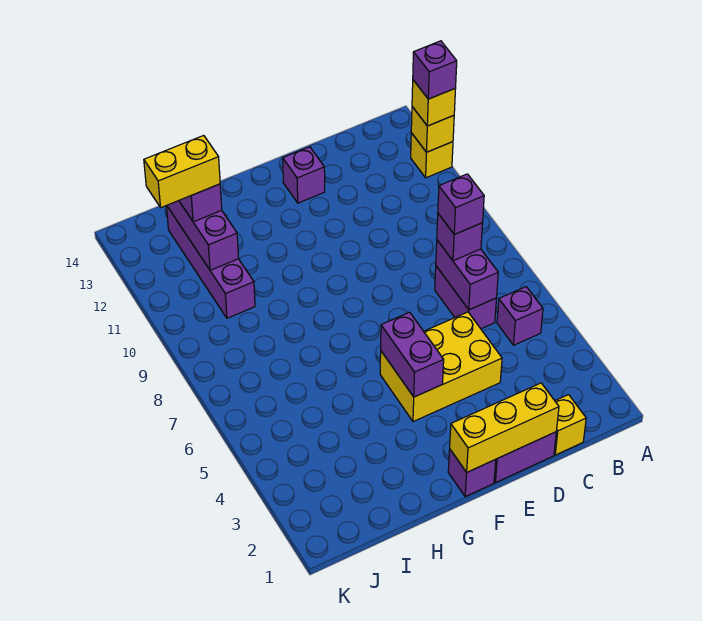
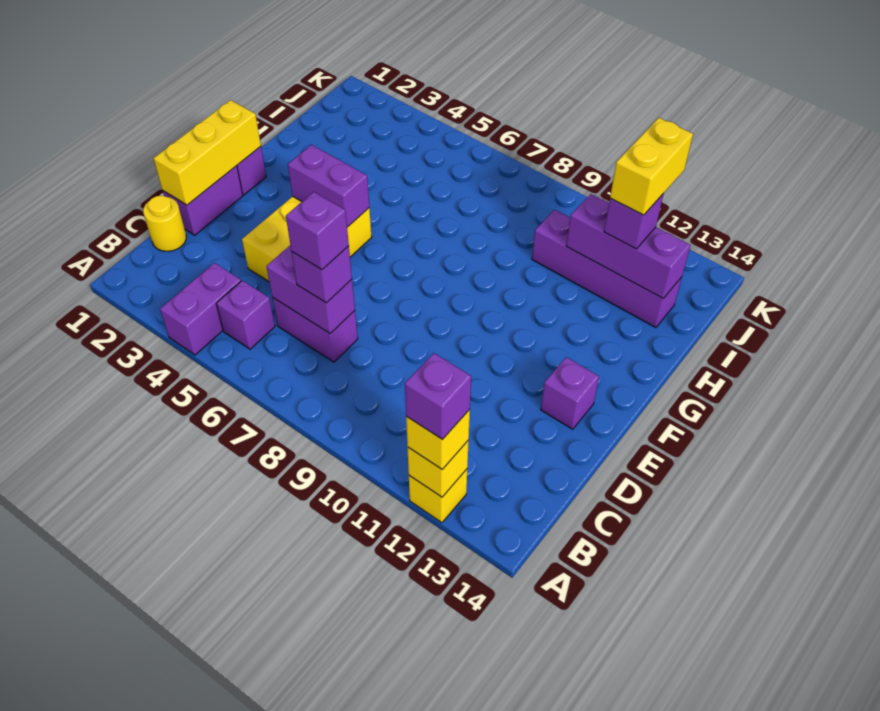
none -> purple brick A4:B4 level 1
yellow brick C1 level 1 -> yellow round brick C1 level 1

